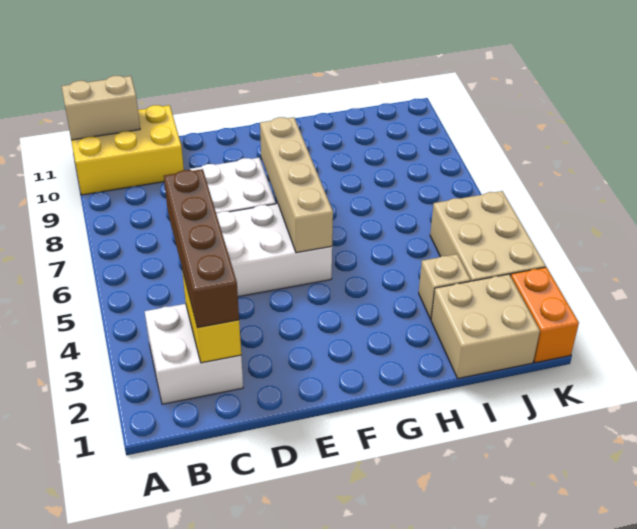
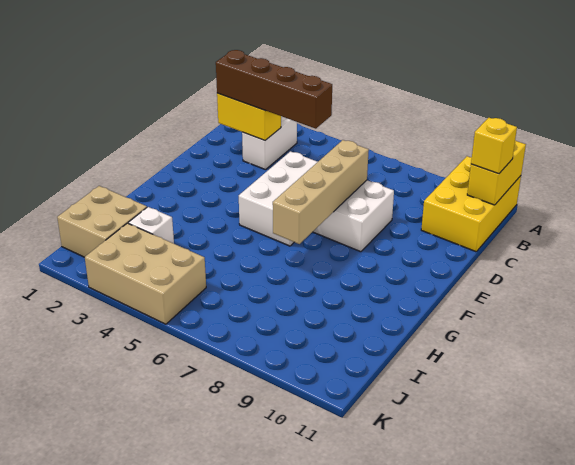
tan brick A11:B11 level 2 -> yellow brick A11:B11 level 2
white brick B2:C3 level 1 -> white brick B3:C3 level 1
none -> yellow brick B11 level 3
tan brick F5:F8 level 2 -> tan brick D7:G7 level 2
tan brick I3 level 1 -> white brick I3 level 1
orange brick K1:K2 level 1 -> none

